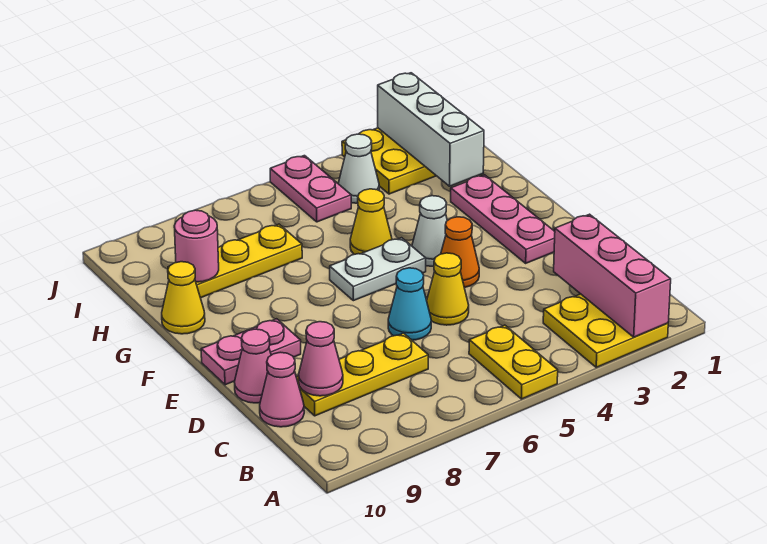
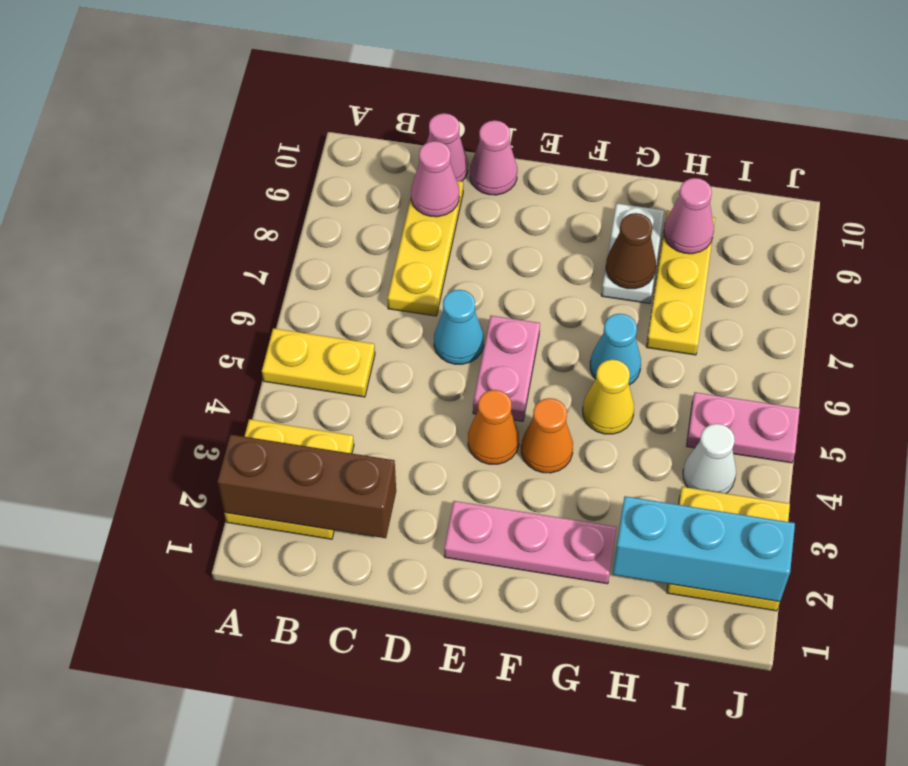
pink brick A2:C2 level 2 -> brown brick A2:C2 level 2
yellow cone D5 level 1 -> none
pink plate E9:E10 level 1 -> pink plate E5:E6 level 1
white cone F4 level 1 -> orange cone F4 level 1
white plate F5:F6 level 1 -> white plate G8:G9 level 1
none -> cyan cone G6 level 1
none -> brown cone G8 level 2
yellow cone G10 level 1 -> none
white brick H2:J2 level 2 -> cyan brick H2:J2 level 2
pink round brick H9 level 2 -> pink cone H9 level 2

